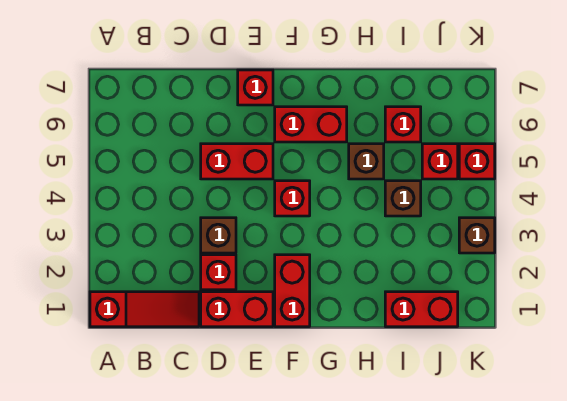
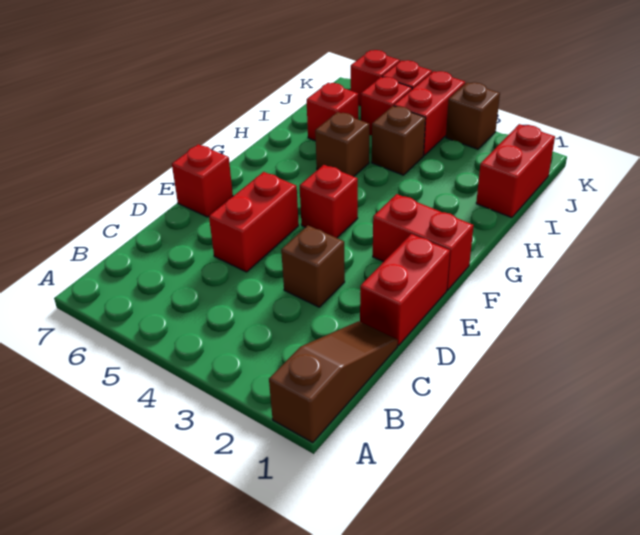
red slope A1:C1 level 1 top A -> brown slope A1:C1 level 1 top A
red brick D2 level 1 -> red brick K6 level 1
red brick F6:G6 level 1 -> red brick J4:K4 level 1

